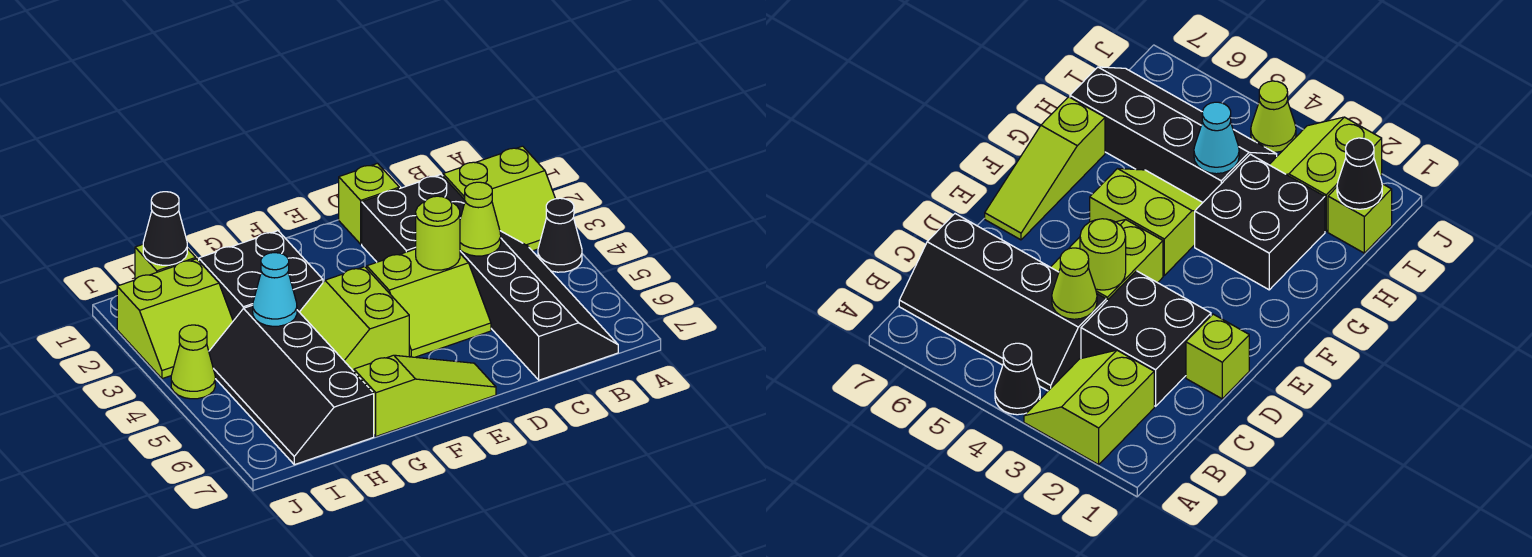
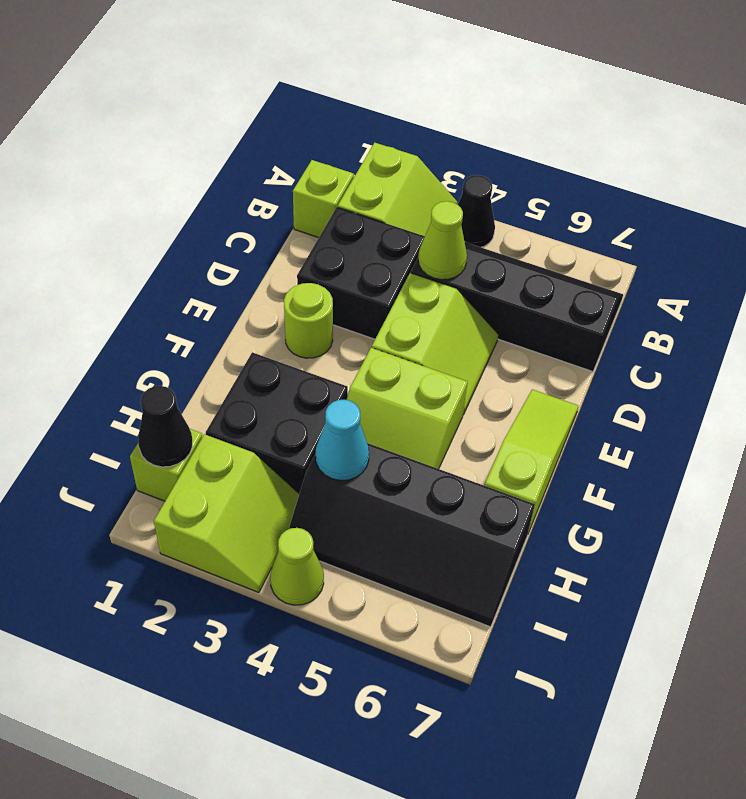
lime brick D1 level 1 -> lime brick B1 level 1
lime round brick D4 level 2 -> lime round brick E2 level 1

